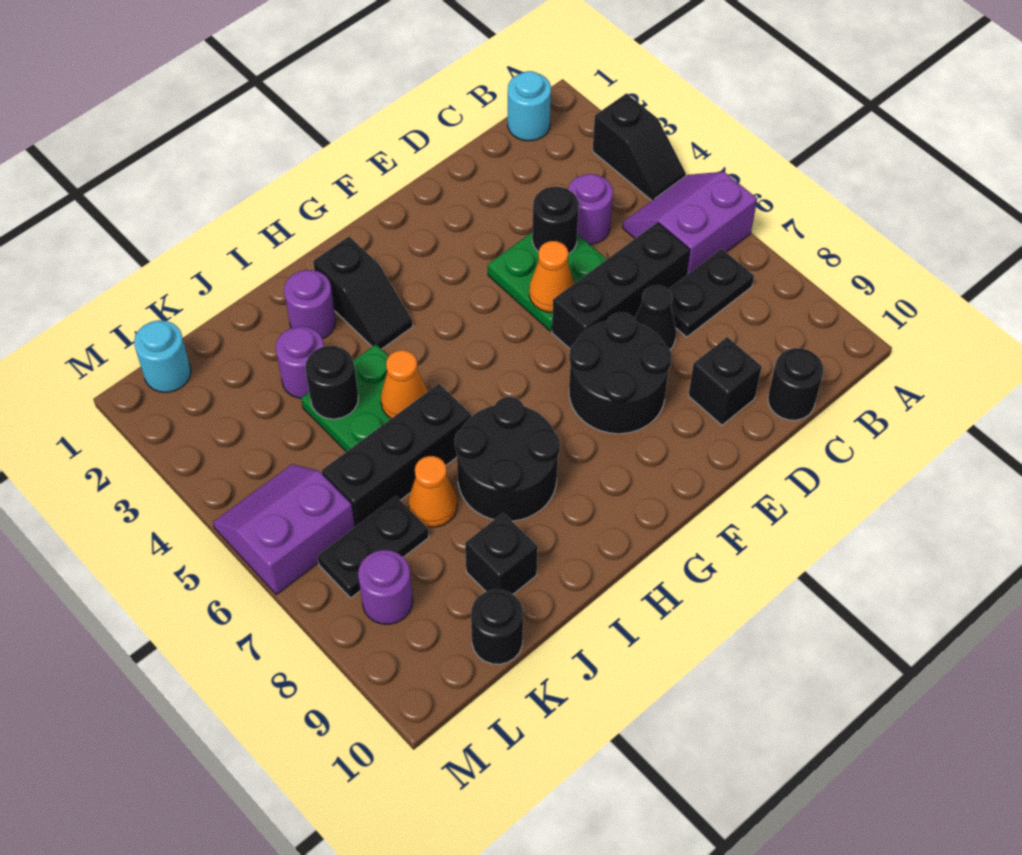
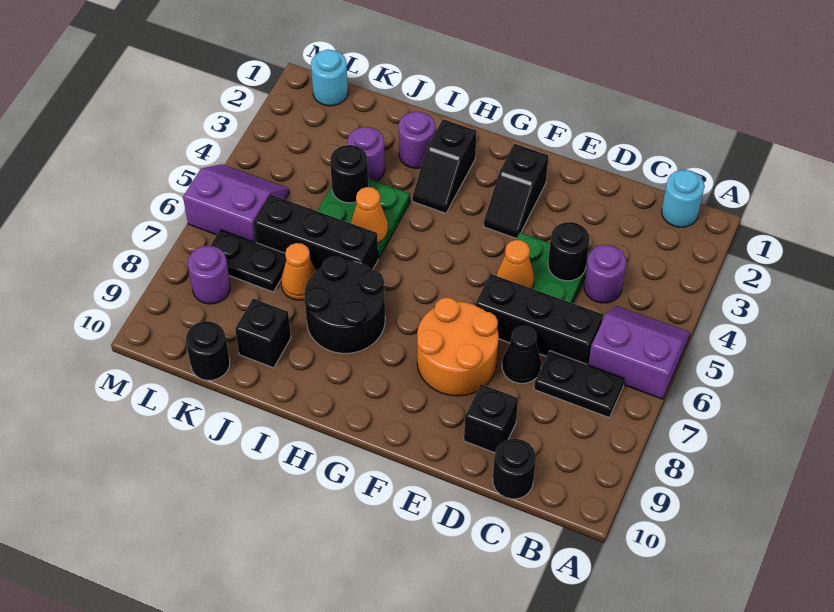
black slope A3:A4 level 1 top 3 -> black slope F2:F3 level 1 top 2
black round brick E7:F8 level 1 -> orange round brick E7:F8 level 1

